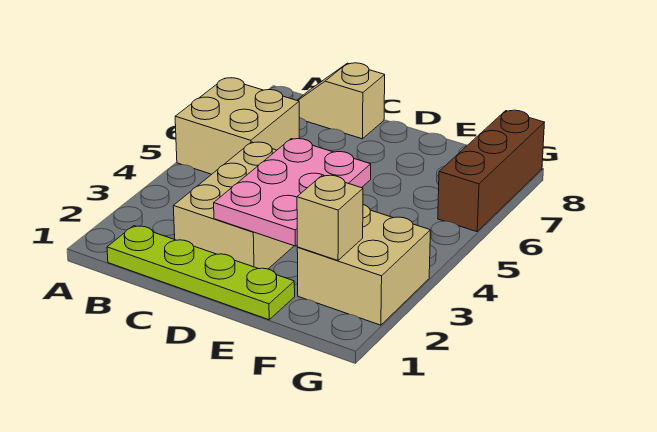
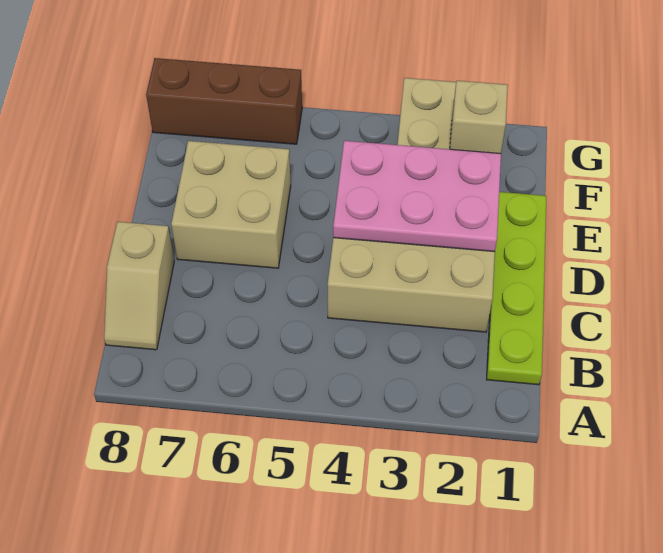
tan brick A5:B6 level 1 -> tan brick D6:E7 level 1

